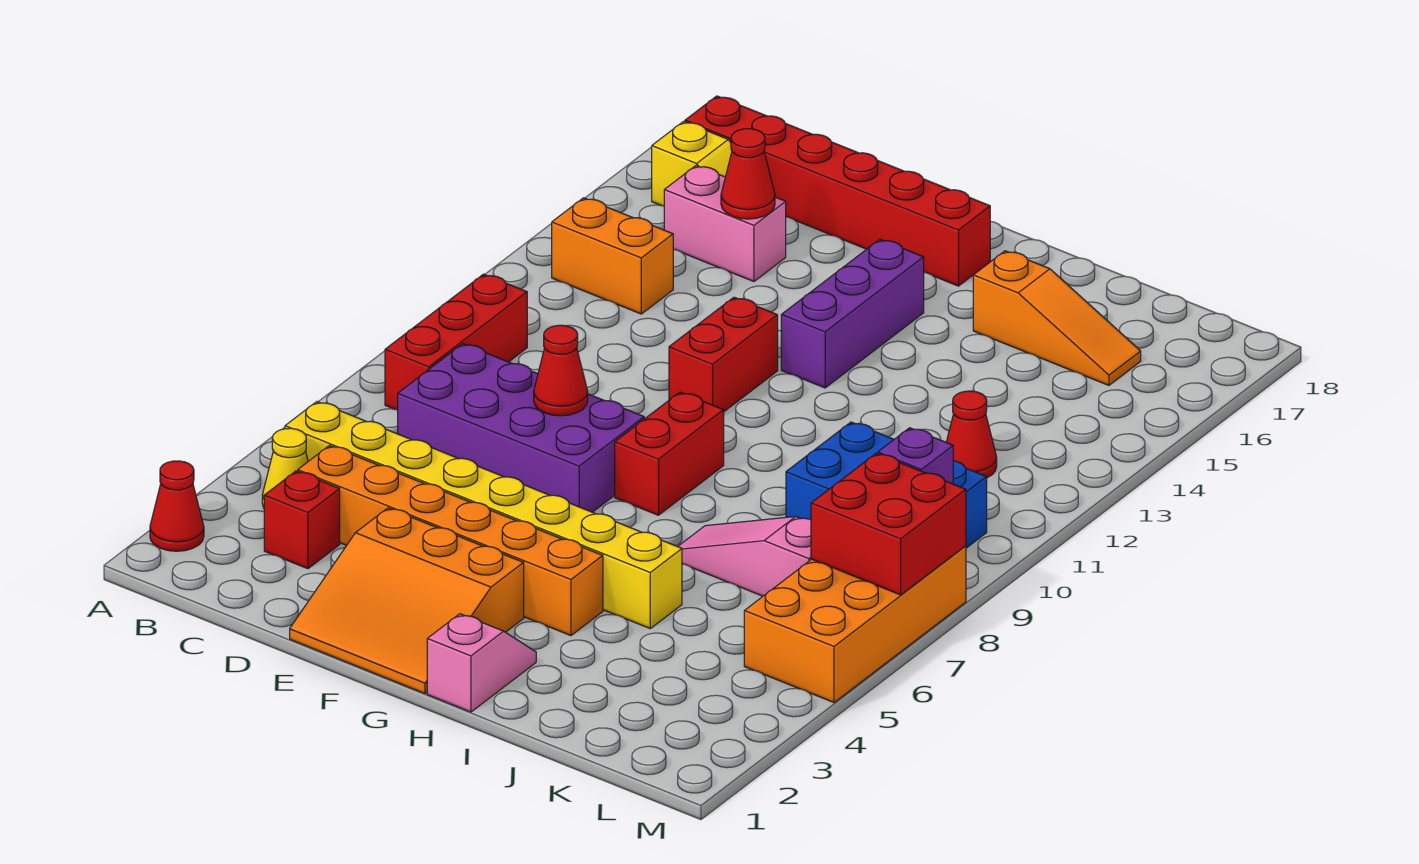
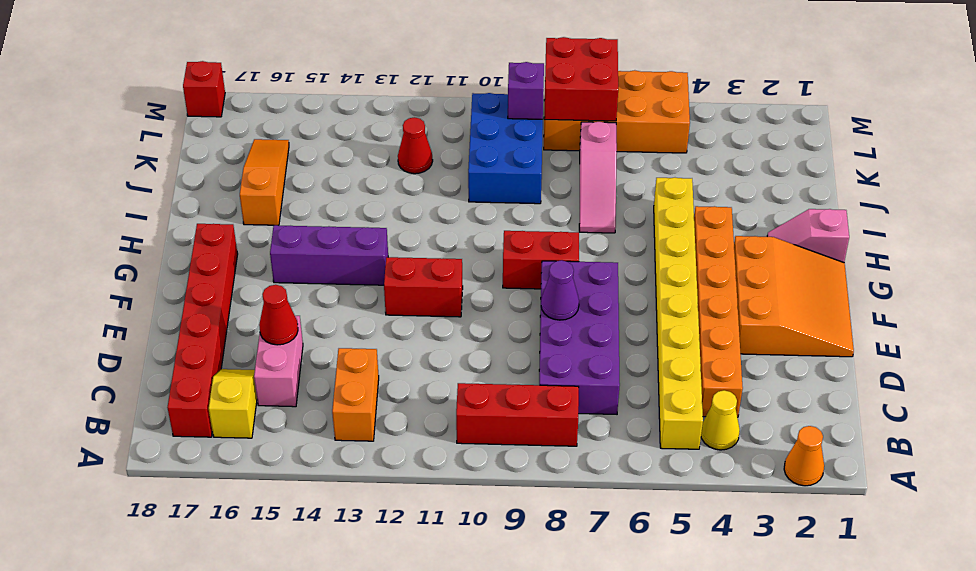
red cone A2 level 1 -> orange cone A2 level 1
red brick C3 level 1 -> red brick M18 level 1
red cone E8 level 2 -> purple cone E8 level 2

